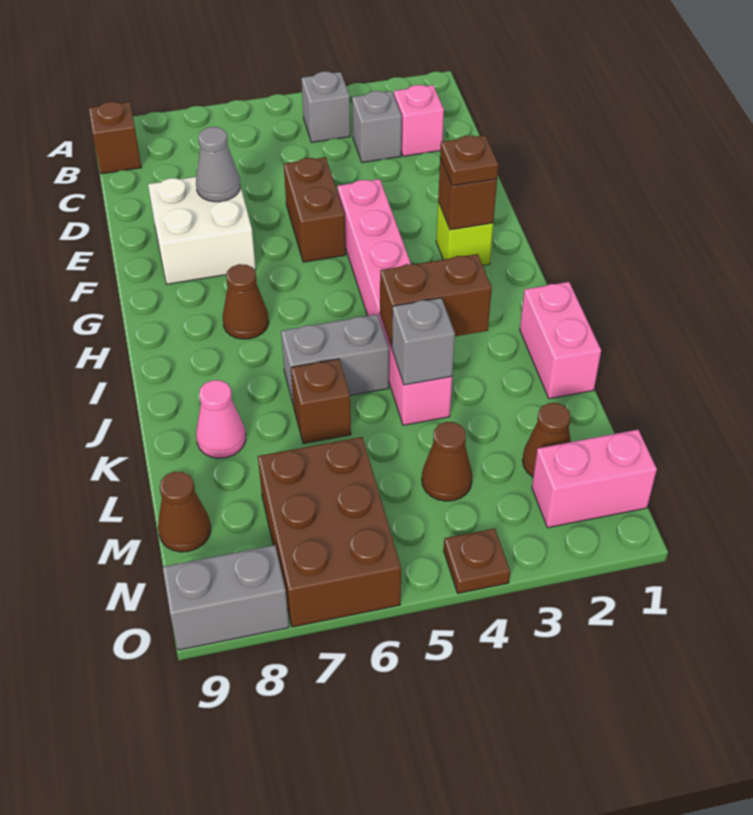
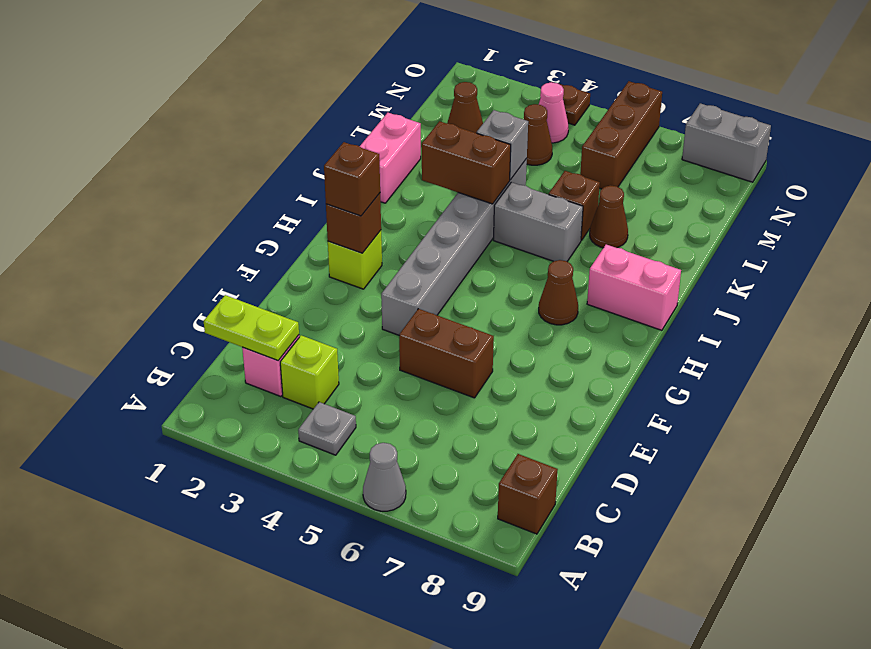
grey brick B4 level 1 -> grey plate B4 level 1
none -> lime plate C1:C2 level 2
grey brick C3 level 1 -> lime brick C3 level 1
brown brick E5:F5 level 1 -> brown brick E5:E6 level 1
white brick E7:F8 level 1 -> none
grey cone E7 level 2 -> grey cone A6 level 1
pink brick F4:K4 level 1 -> grey brick F4:K4 level 1
brown plate G2 level 3 -> brown brick G2 level 3
pink cone K8 level 1 -> pink cone N4 level 1
brown brick M6:O7 level 1 -> brown brick M6:O6 level 1
brown cone M9 level 1 -> brown cone K7 level 1
pink brick N1:N2 level 1 -> pink brick I8:I9 level 1

